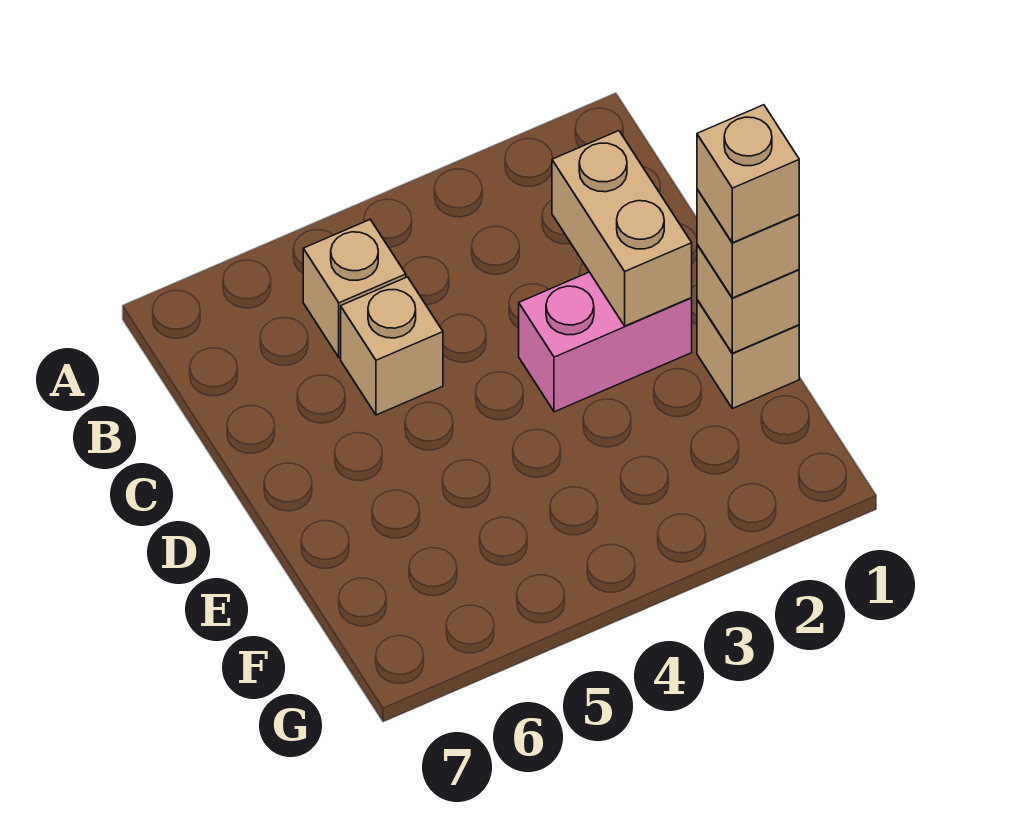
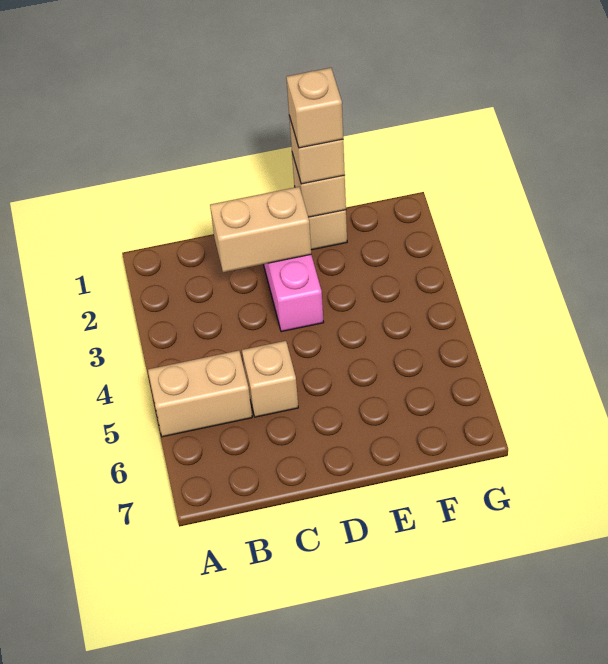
tan brick B5 level 1 -> tan brick A5:B5 level 1

